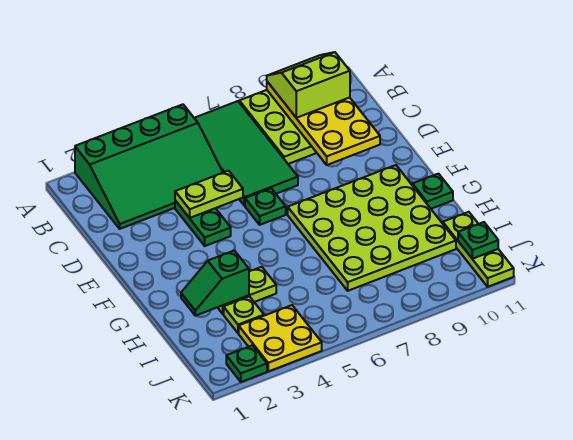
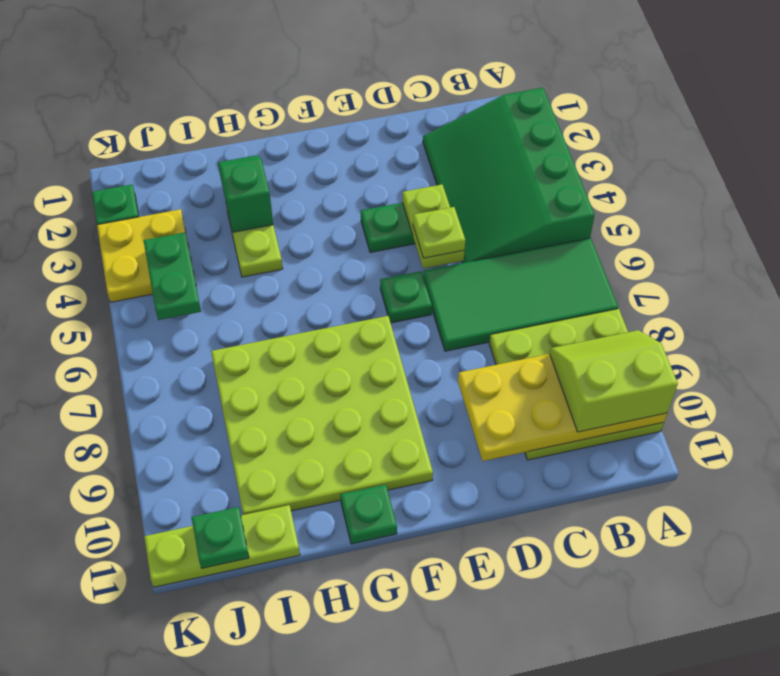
lime slope A9:B10 level 3 top B -> lime slope A9:B10 level 3 top 10
lime plate I3 level 1 -> lime plate D5 level 3
none -> green plate J4:J5 level 2

